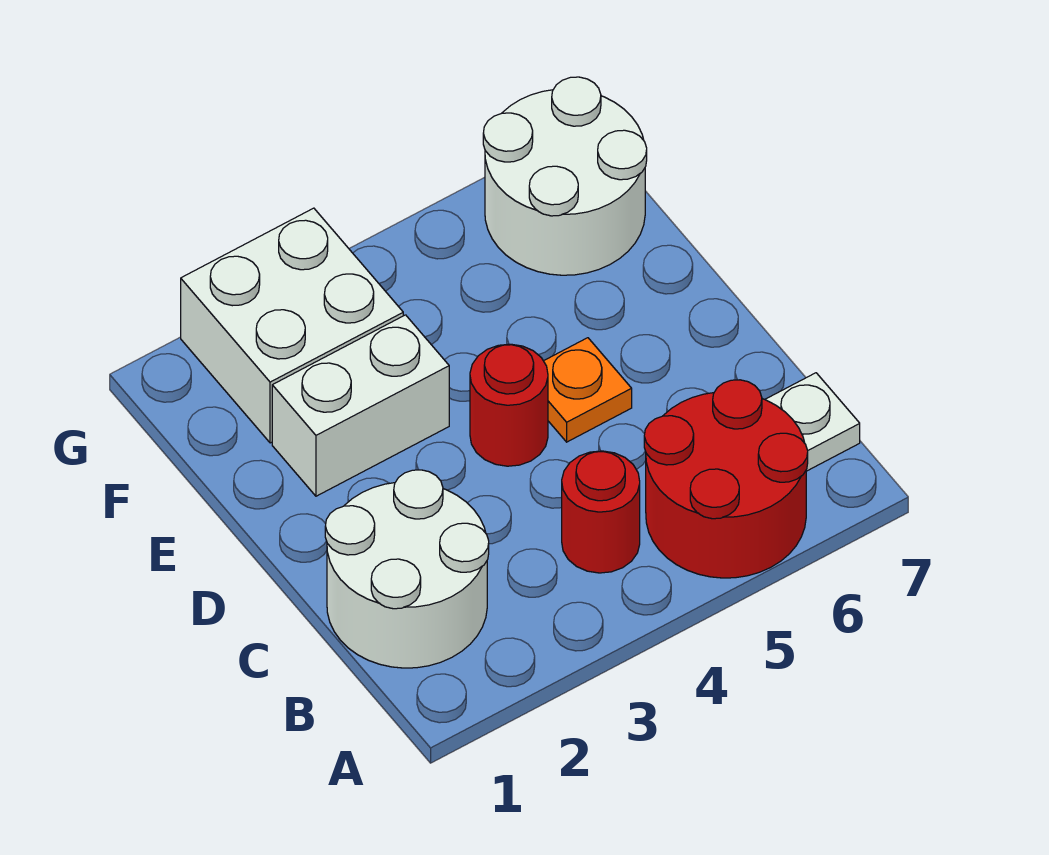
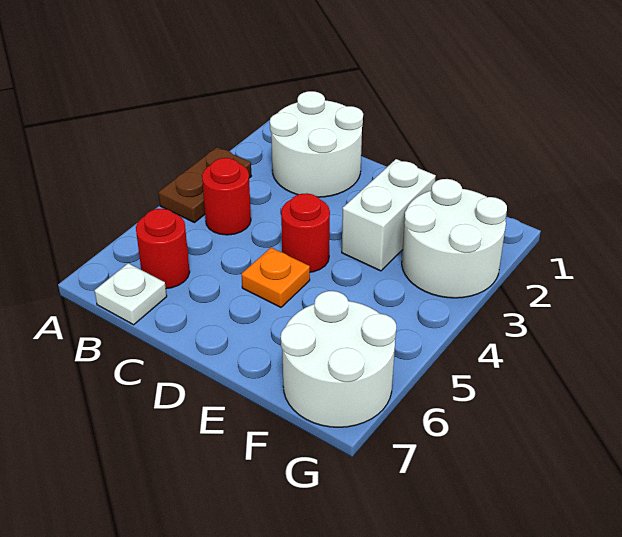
none -> brown plate A3:A4 level 1
red round brick A5:B6 level 1 -> red round brick B6 level 1
white brick F2:G3 level 1 -> white round brick F2:G3 level 1

